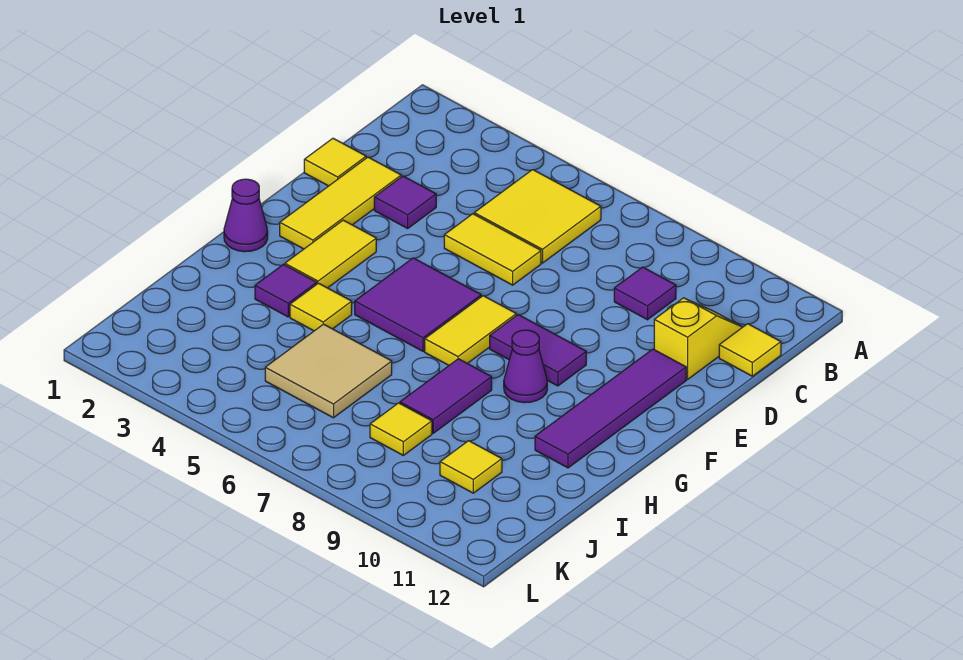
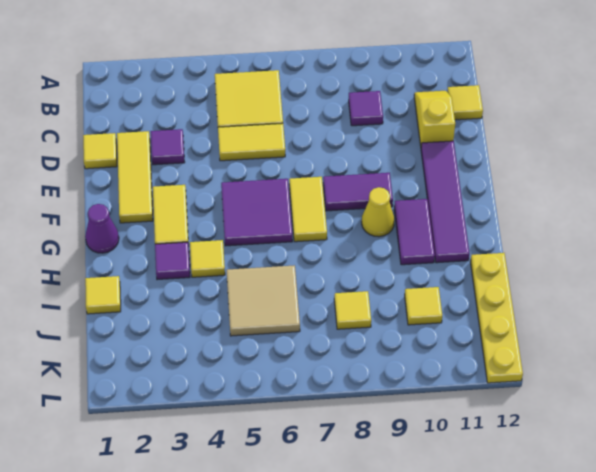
purple cone G9 level 1 -> yellow cone G9 level 1
purple tile H8:I8 level 1 -> purple tile G10:H10 level 1
none -> yellow tile I1 level 1
none -> yellow plate I12:L12 level 1

